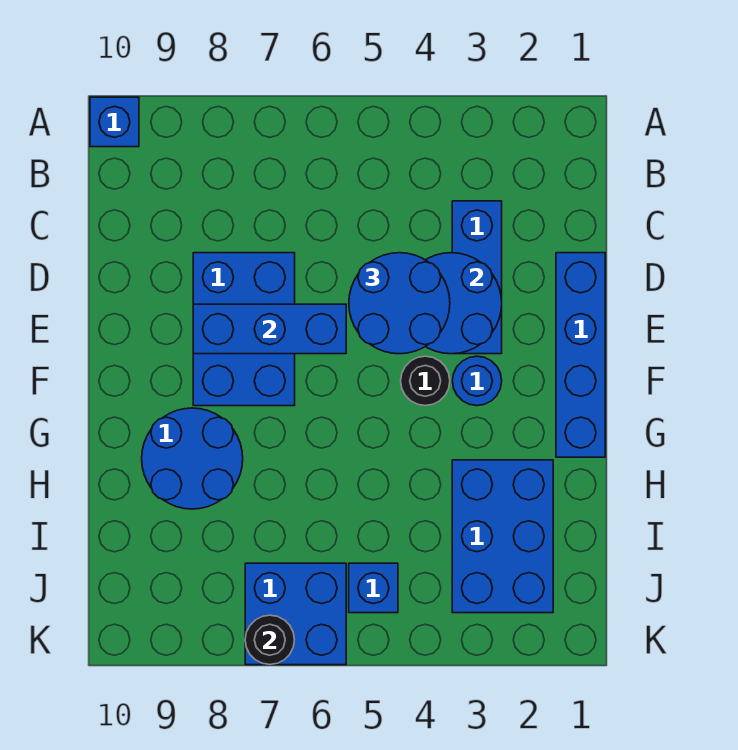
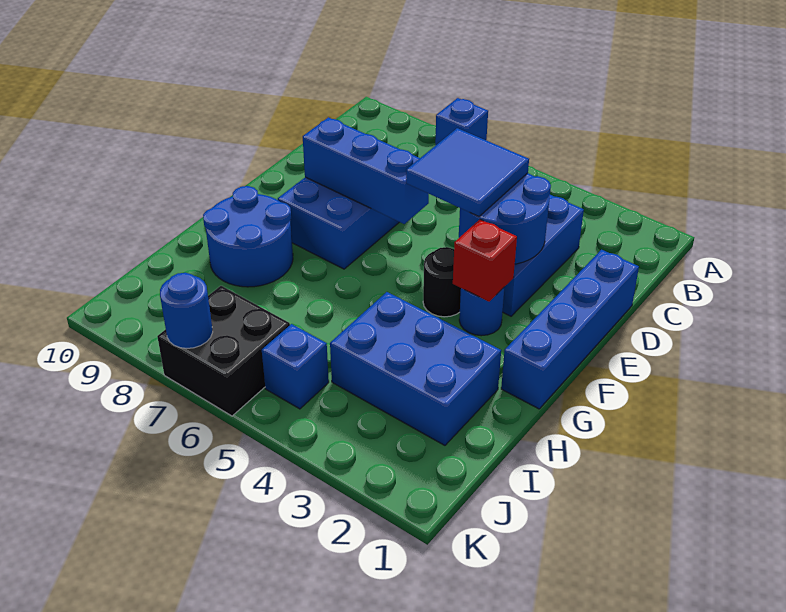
blue brick A10 level 1 -> blue brick A7 level 1
blue round brick D4:E5 level 3 -> blue tile D4:E5 level 3
none -> red brick F3 level 2
blue brick H2:J3 level 1 -> blue brick H2:I4 level 1
blue brick J6:K7 level 1 -> black brick J6:K7 level 1
black round brick K7 level 2 -> blue round brick K7 level 2

